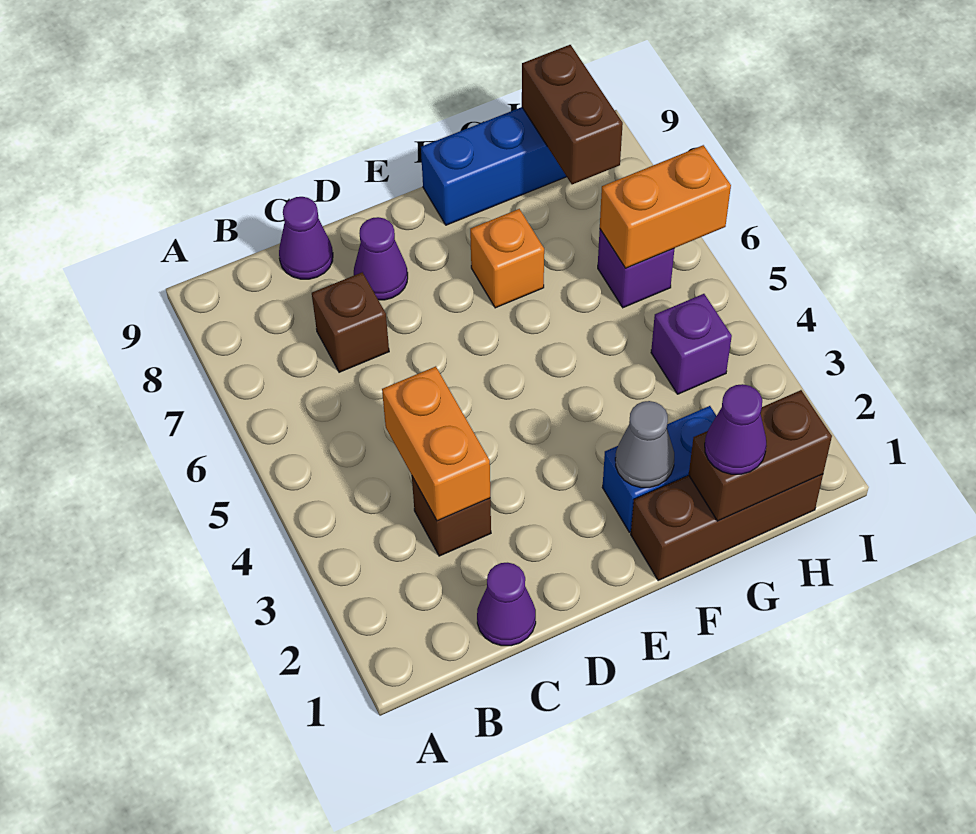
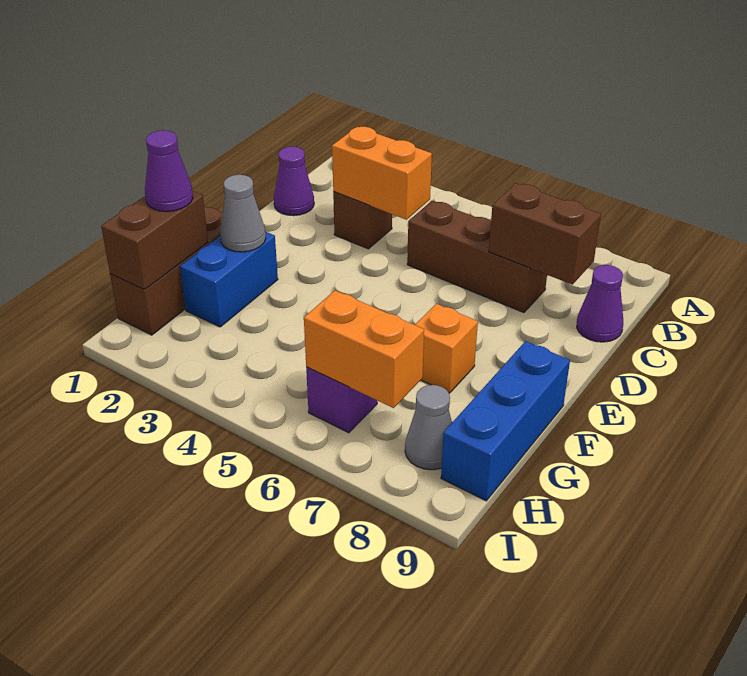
brown brick C7 level 1 -> brown brick C5:C7 level 1
purple cone D8 level 1 -> none
purple brick H4 level 1 -> none
orange brick H6:I6 level 2 -> orange brick H6:H7 level 2
none -> grey cone H8 level 1
brown brick H8:H9 level 2 -> brown brick C7:C8 level 2

